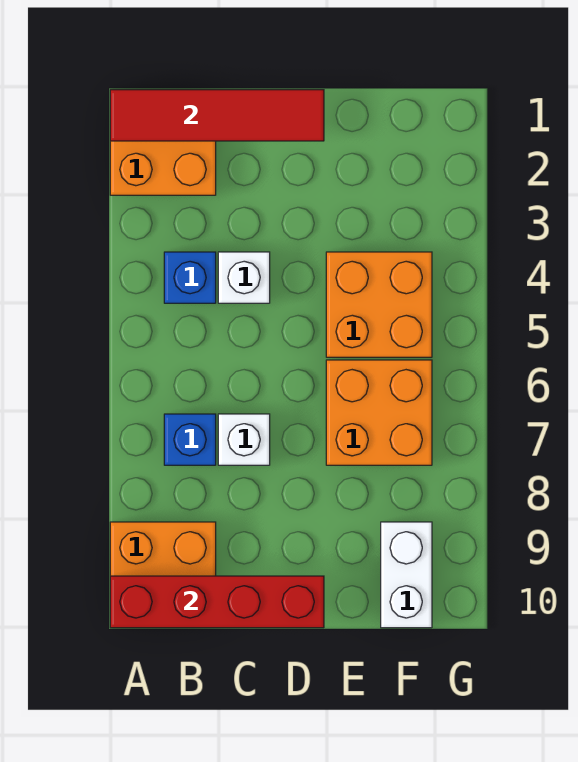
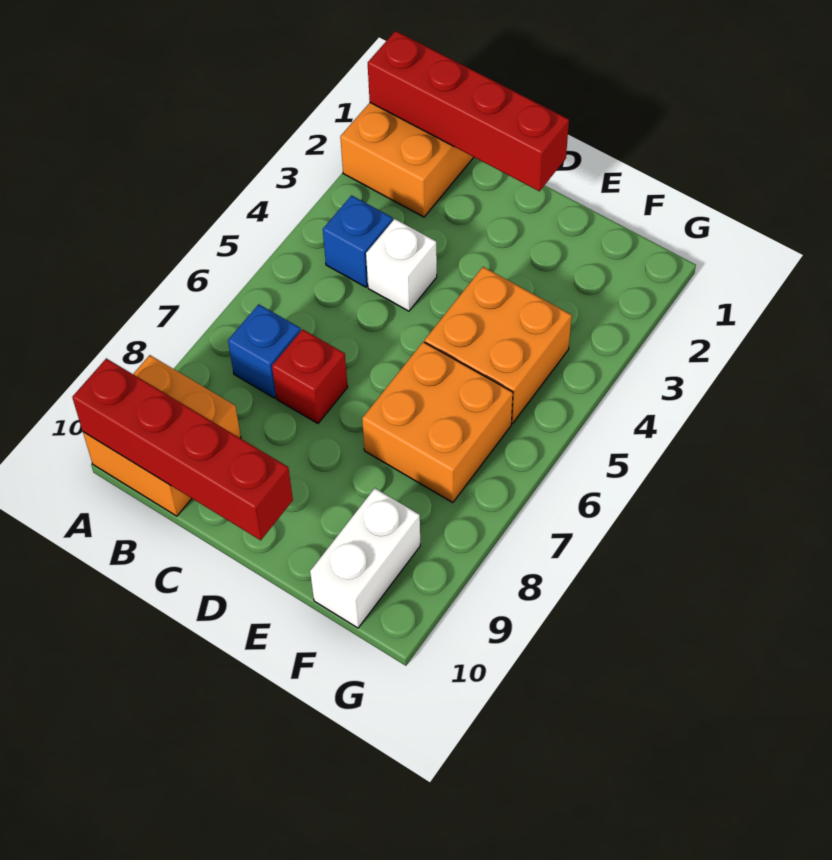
red tile A1:D1 level 2 -> red brick A1:D1 level 2
white brick C7 level 1 -> red brick C7 level 1

